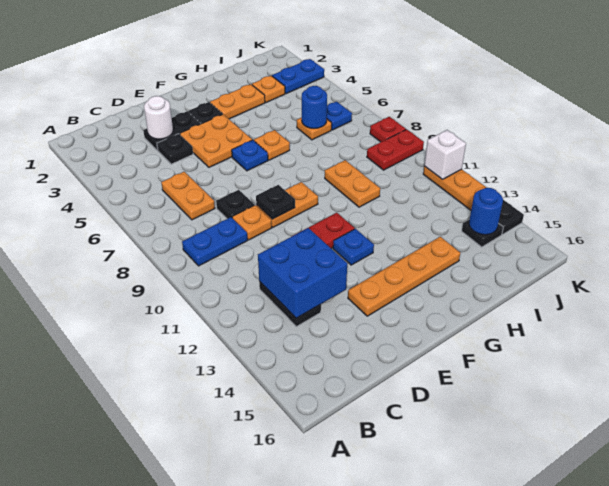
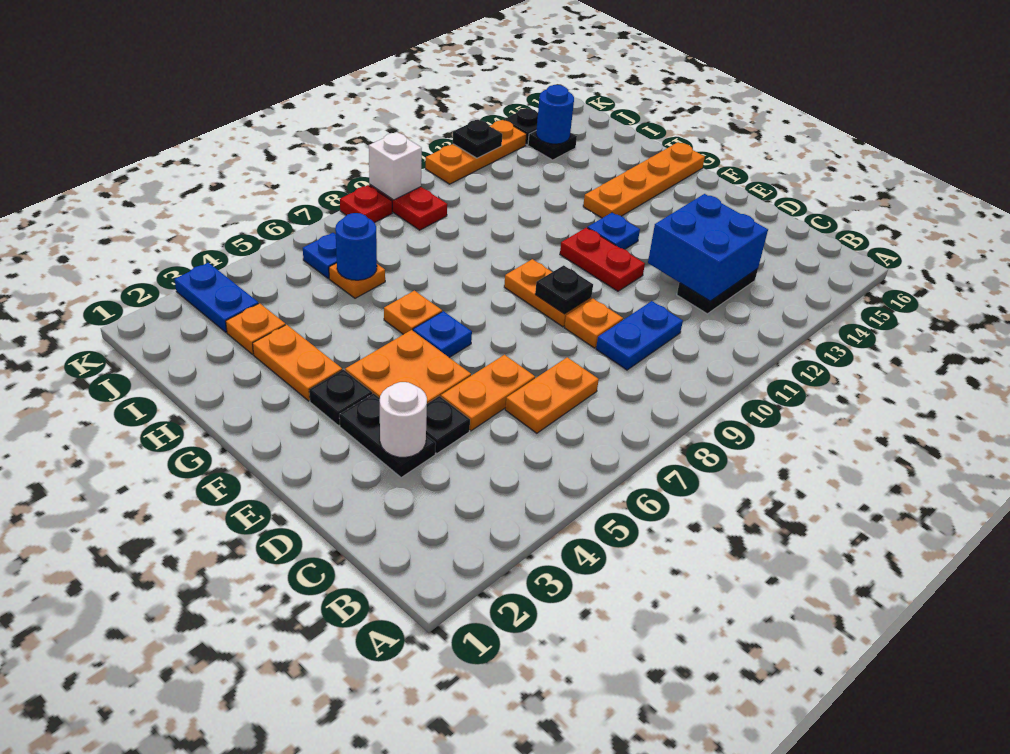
blue plate B9:C9 level 1 -> blue plate C9:C10 level 1
black plate D8 level 1 -> black plate K12 level 2
orange plate E14:H14 level 1 -> orange plate G13:G16 level 1
orange plate H9:H10 level 1 -> orange plate D5:D6 level 1
white brick K11 level 2 -> white brick K9 level 2

